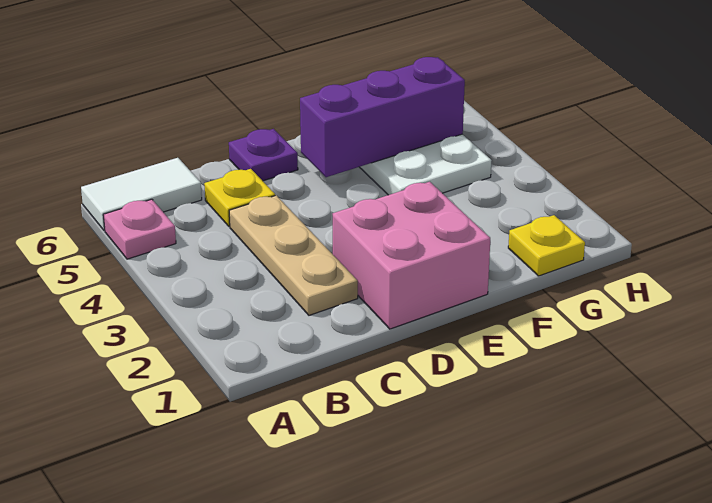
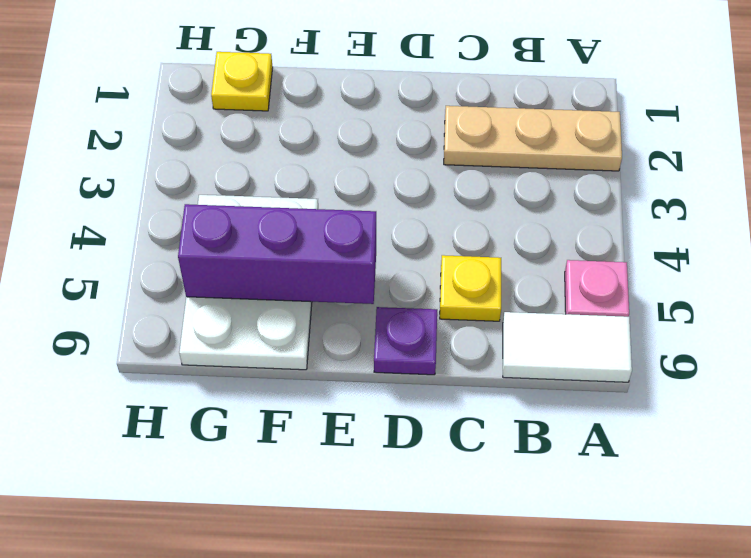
tan plate C2:C4 level 1 -> tan plate A2:C2 level 1
pink brick D1:E2 level 1 -> none

